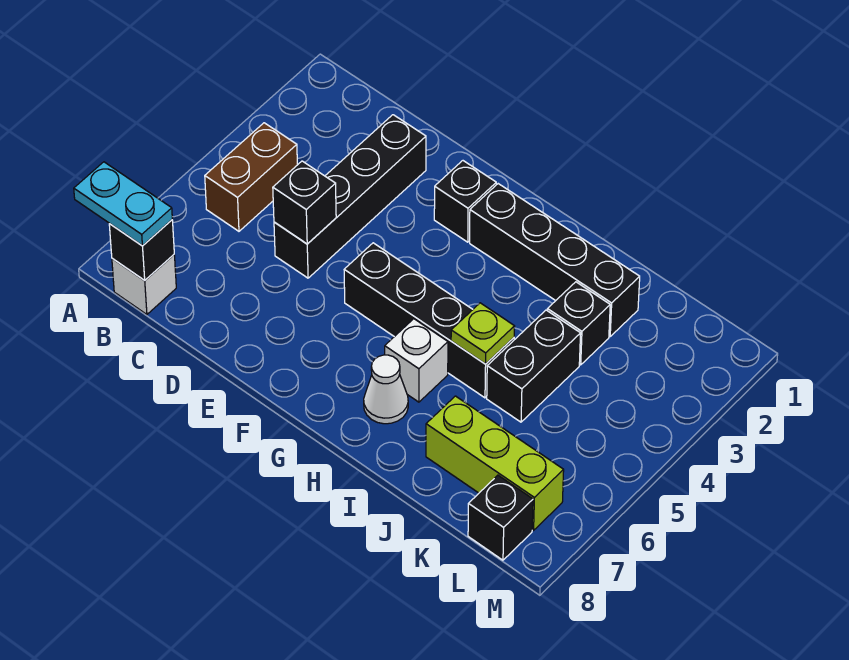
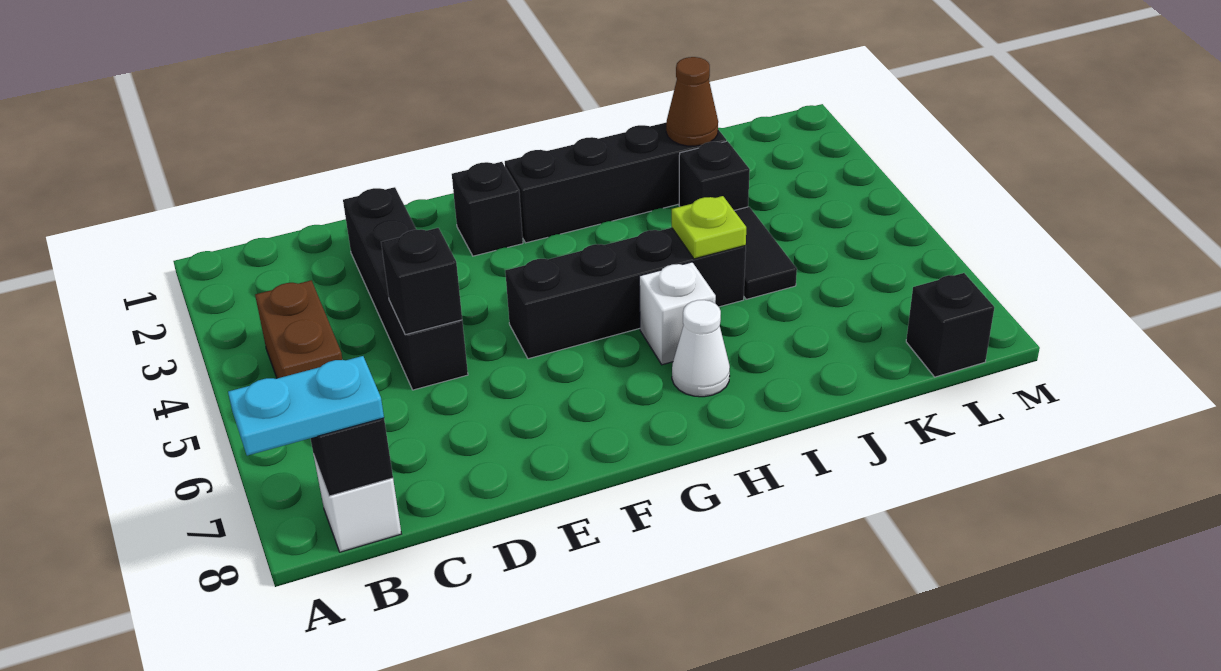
none -> brown cone J2 level 2
black brick J4:J5 level 1 -> black tile J4:J5 level 1
lime brick J7:L7 level 1 -> none

